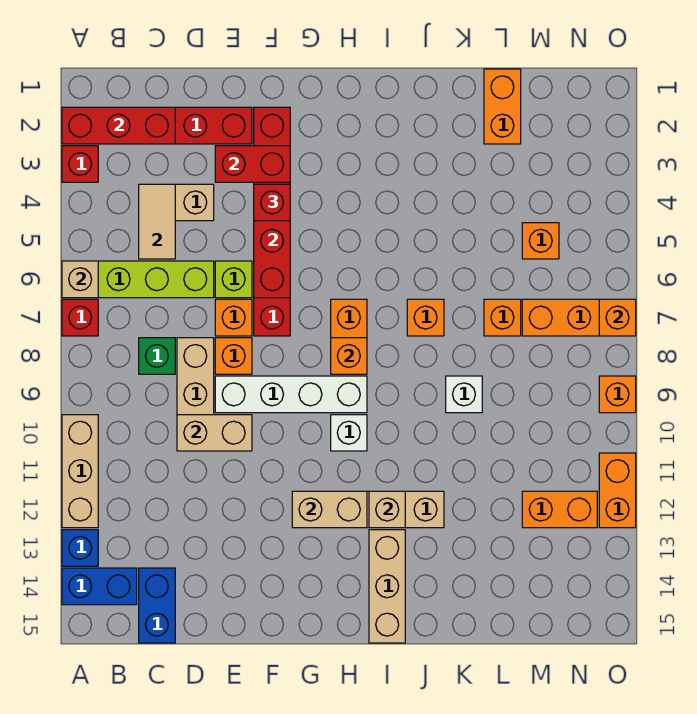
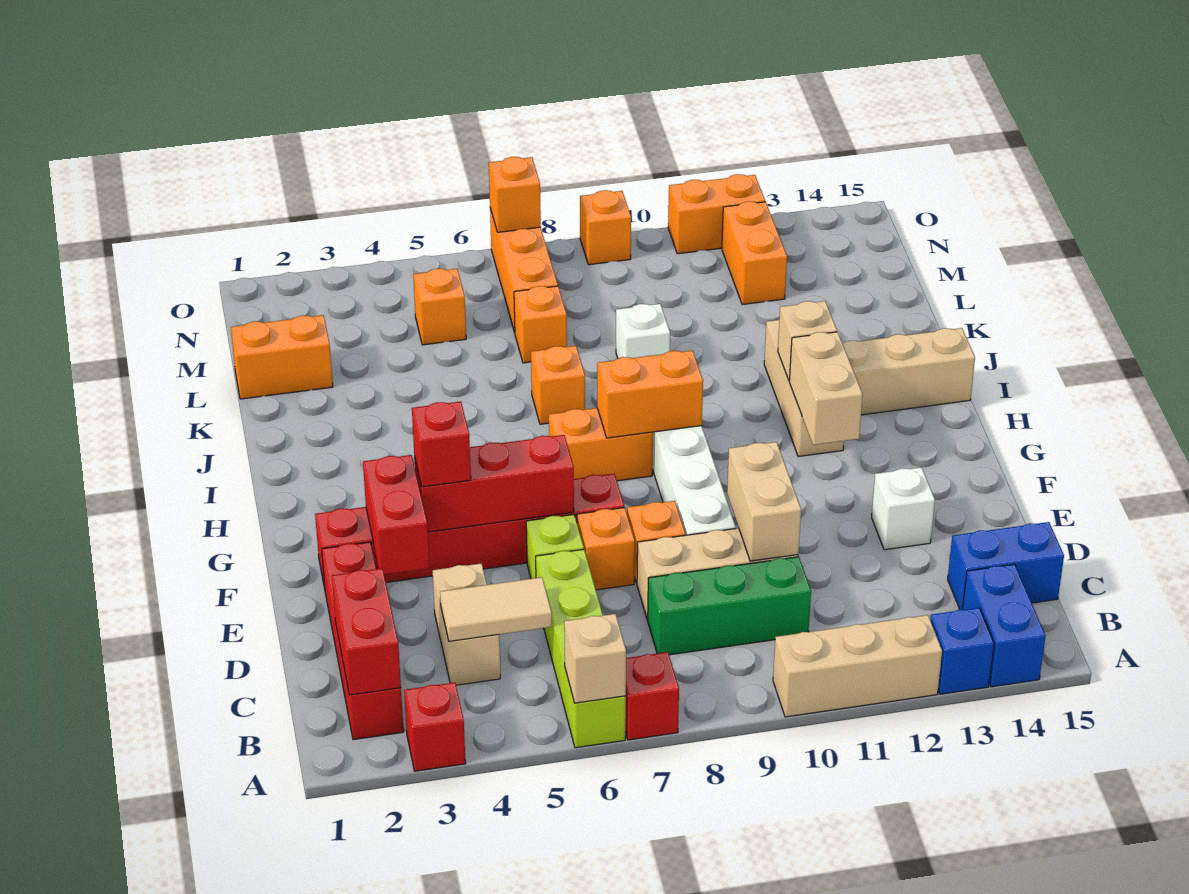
red brick A2:C2 level 2 -> red brick B2:C2 level 2
green brick C8 level 1 -> green brick C8:C10 level 1
orange brick H8 level 2 -> orange brick H8:H9 level 2
white brick H10 level 1 -> white brick E13 level 1

